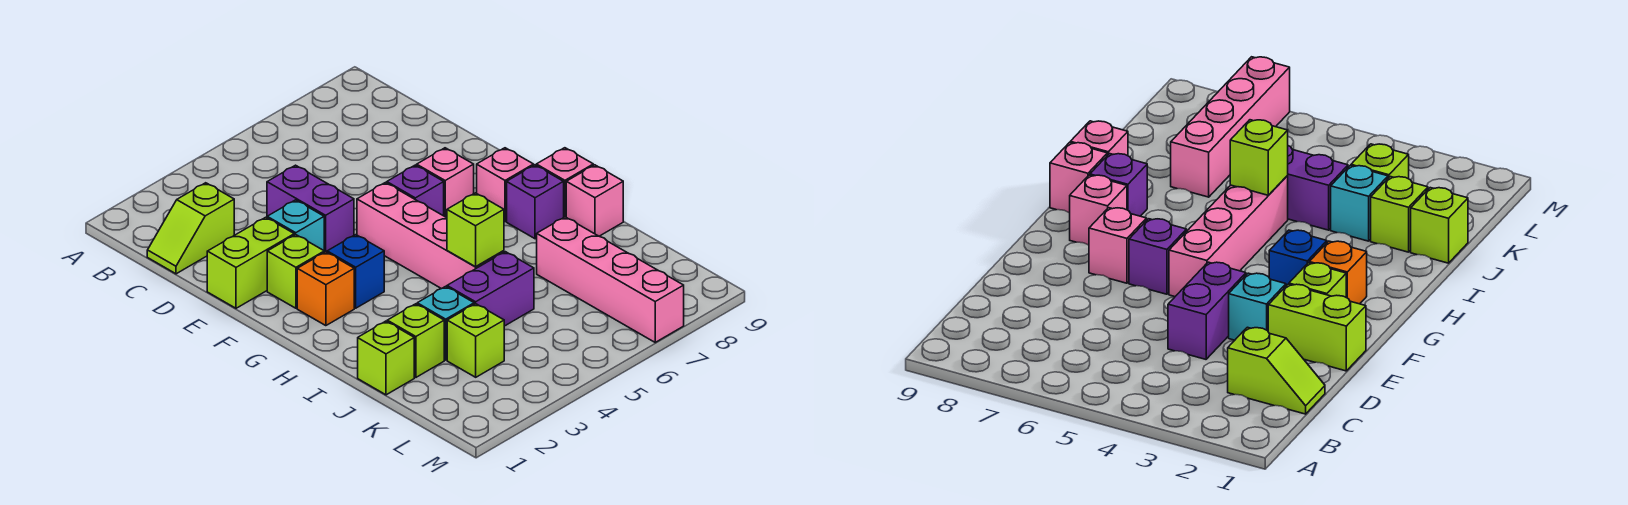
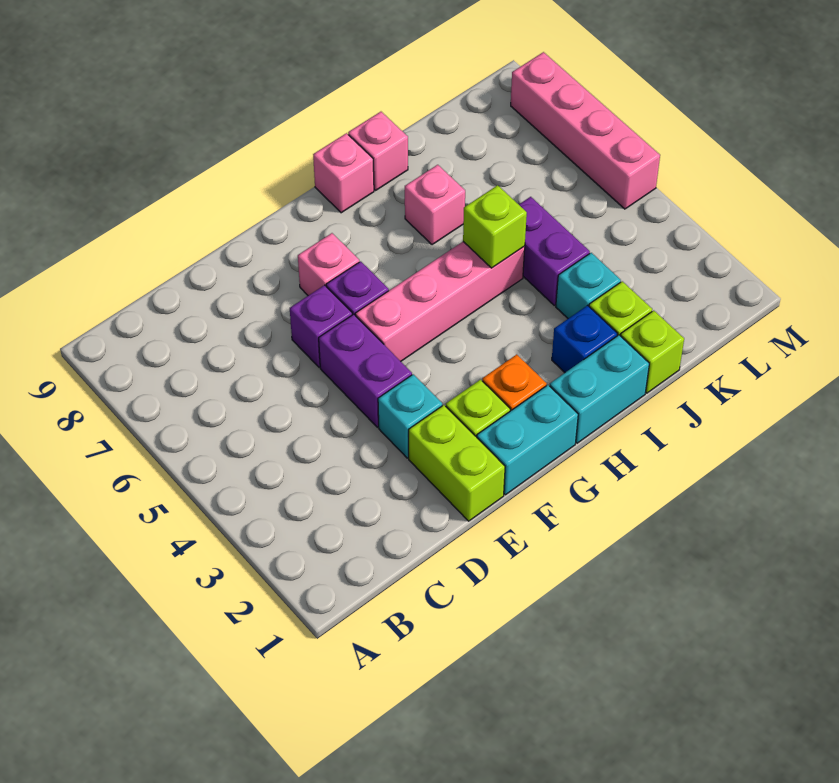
lime slope C1:C2 level 1 top 2 -> none
purple brick D4:E4 level 1 -> purple brick E4:E5 level 1
none -> cyan brick F1:G1 level 1
blue brick G3 level 1 -> blue brick I2 level 1
pink brick G8 level 1 -> pink brick I7 level 1
none -> cyan brick H1:I1 level 1
purple brick H8 level 1 -> purple brick E6 level 1
pink brick J7:M7 level 1 -> pink brick M5:M8 level 1
lime brick K3 level 1 -> none

